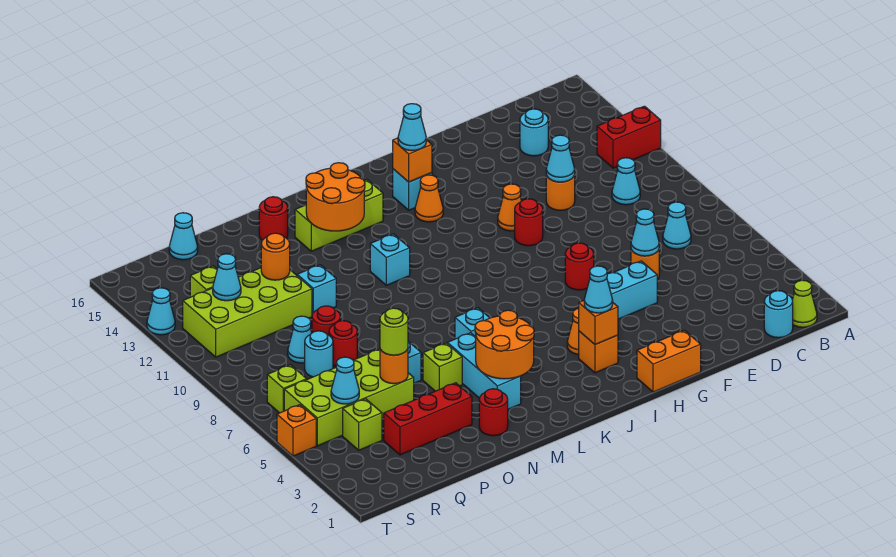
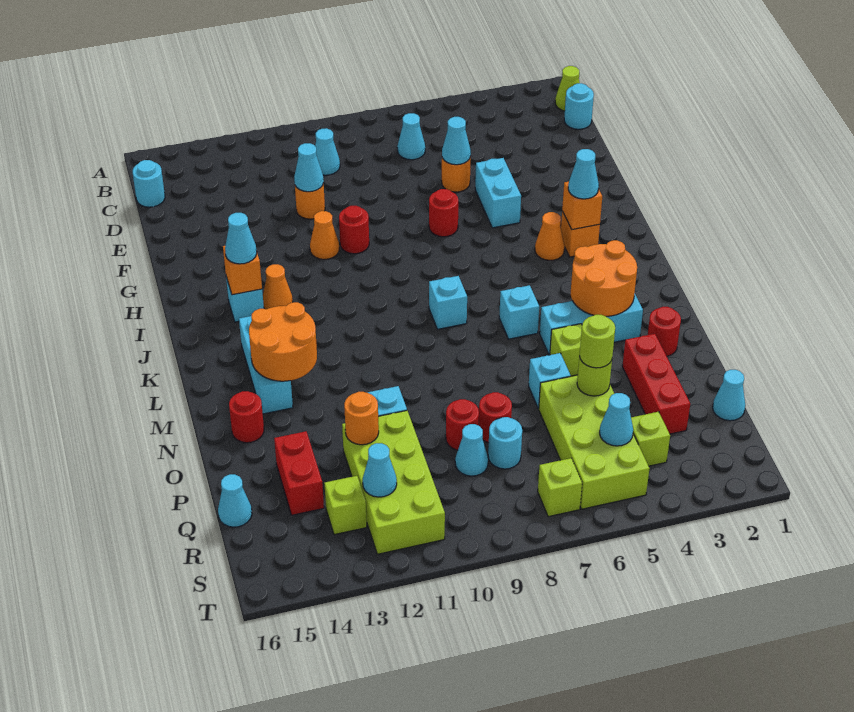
red brick A12:B12 level 1 -> red brick P14:Q14 level 1
cyan round brick D14 level 1 -> cyan round brick C16 level 1
orange brick G1:H1 level 1 -> none
lime brick K14:M14 level 1 -> cyan brick K14:M14 level 1
cyan brick L11 level 1 -> cyan brick K8 level 1
orange round brick P5 level 2 -> lime round brick P5 level 2
orange brick T5 level 1 -> none
cyan cone T13 level 1 -> cyan cone Q1 level 1

